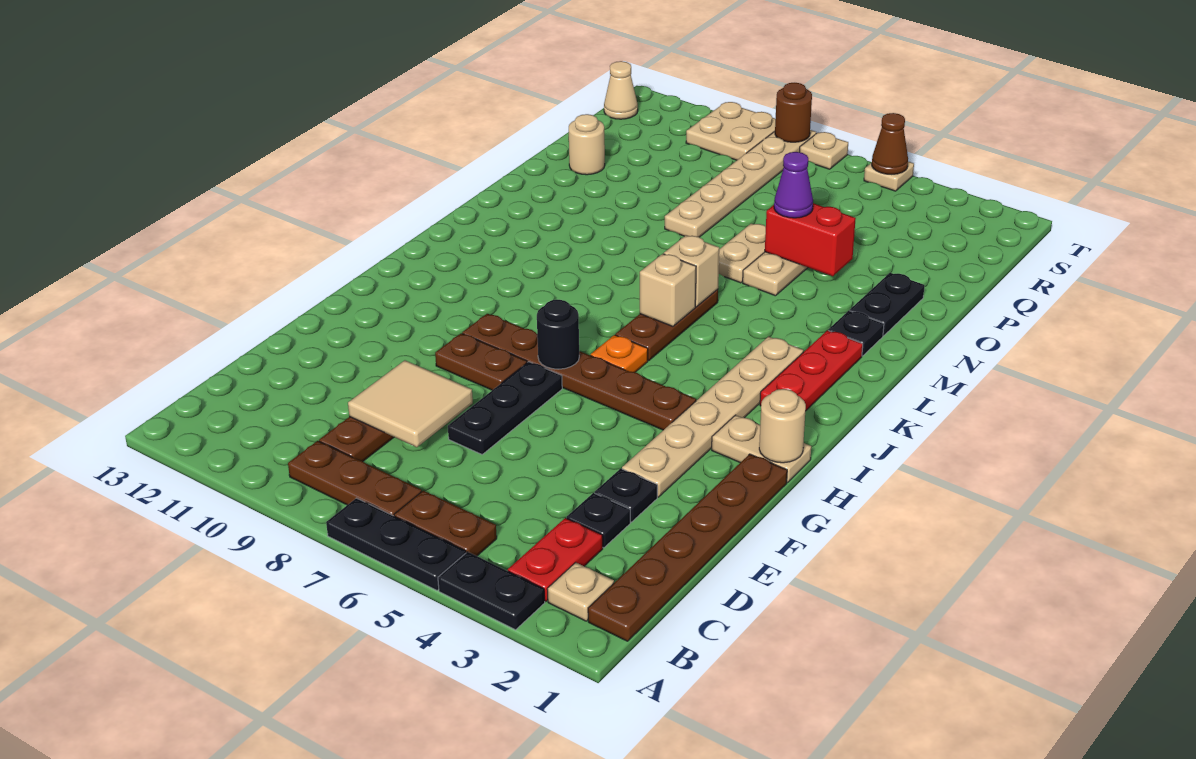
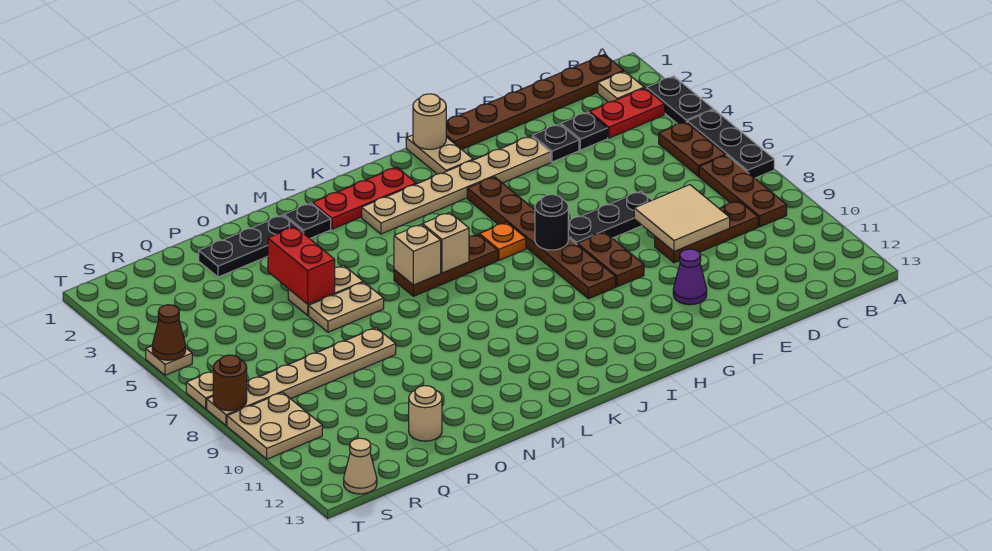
black plate N2:O2 level 1 -> black plate N2:P2 level 1
purple cone O5 level 3 -> purple cone F11 level 1

